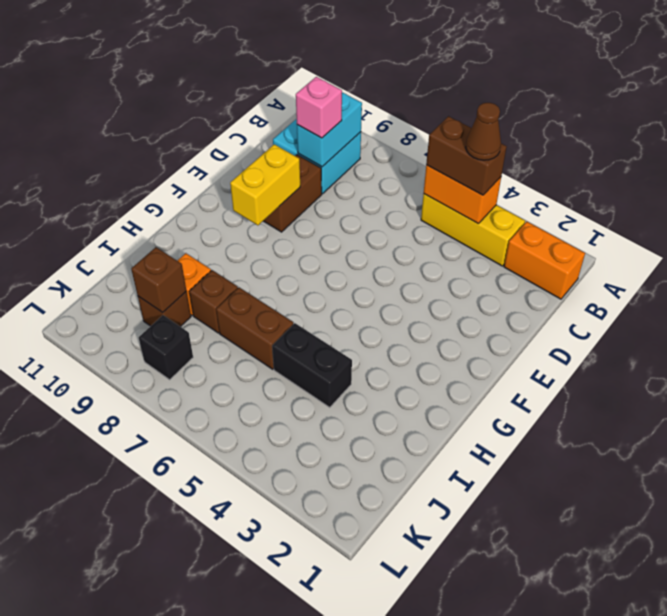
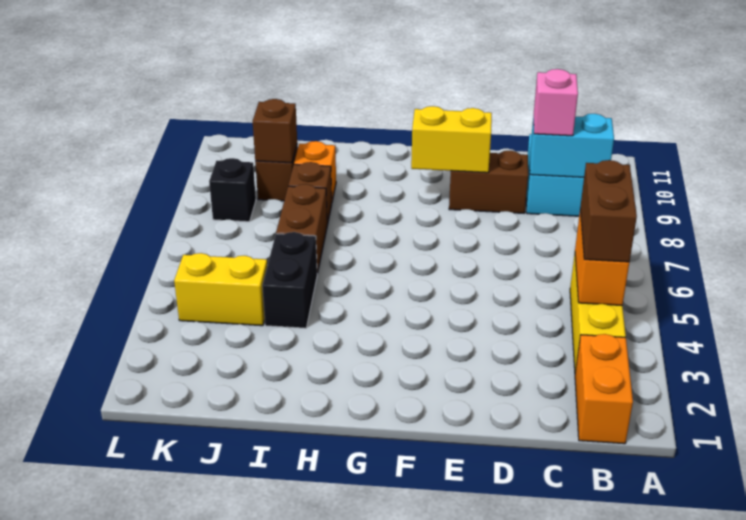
brown cone B4 level 4 -> none
none -> yellow brick J4:K4 level 1

